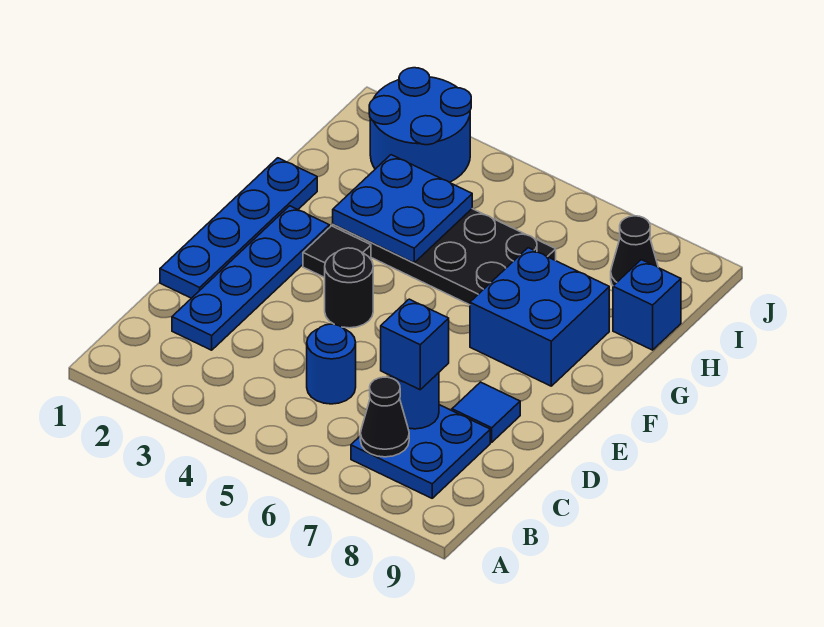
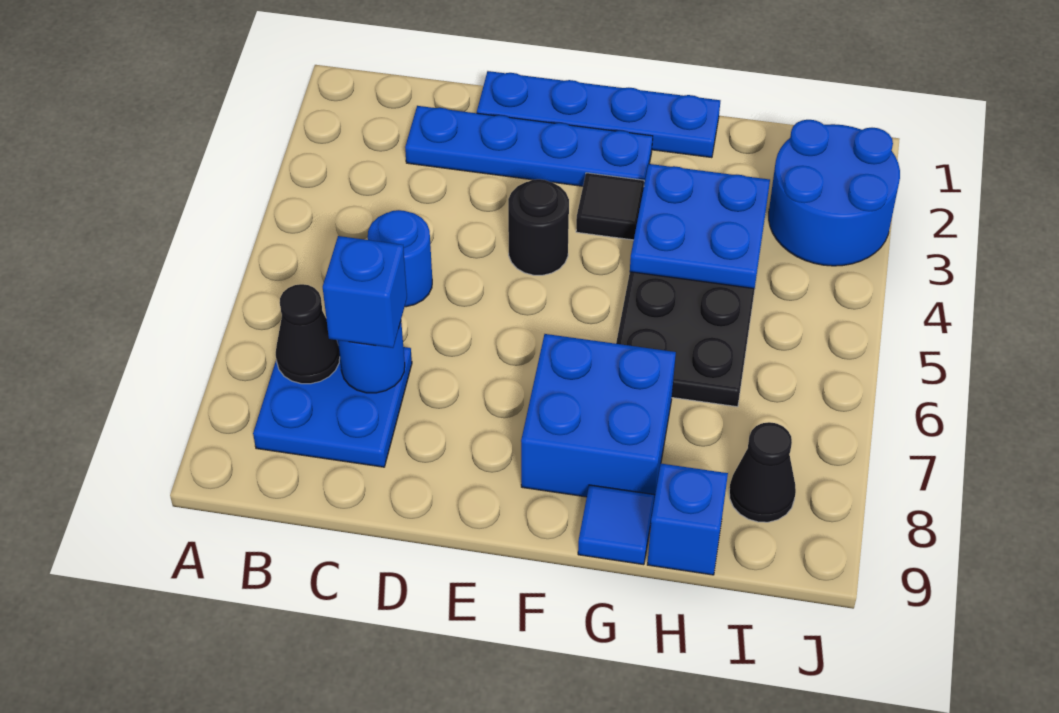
blue tile D8 level 1 -> blue tile G9 level 1

